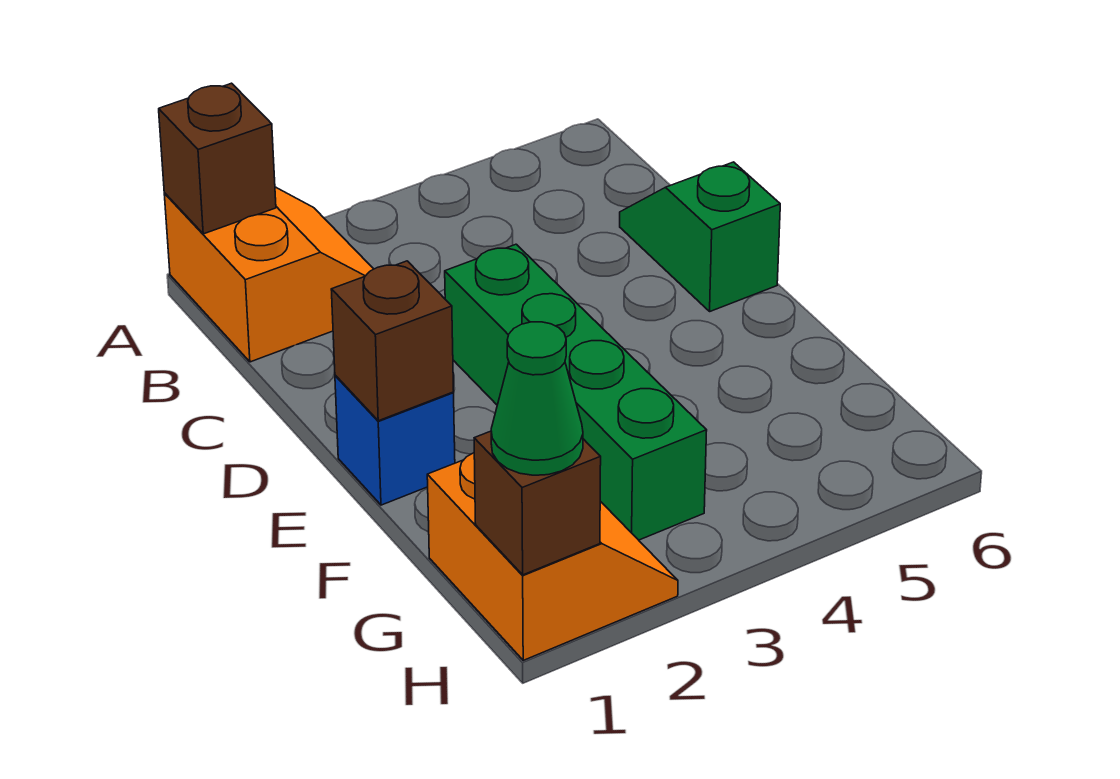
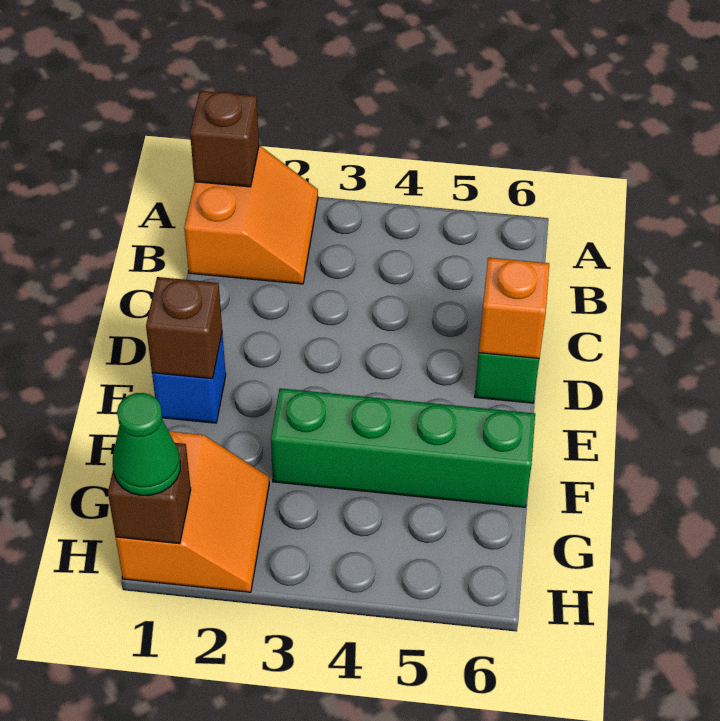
green brick D3:G3 level 1 -> green brick F3:F6 level 1
none -> orange brick D6 level 2

